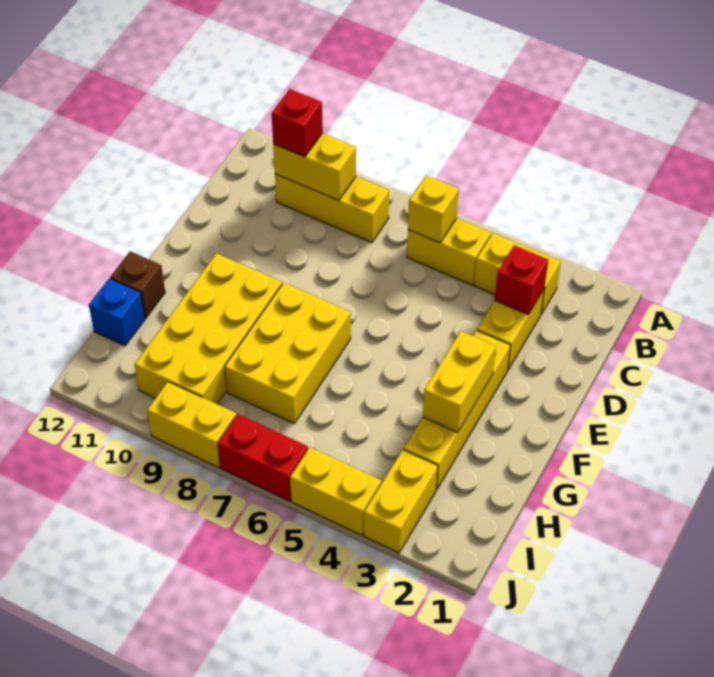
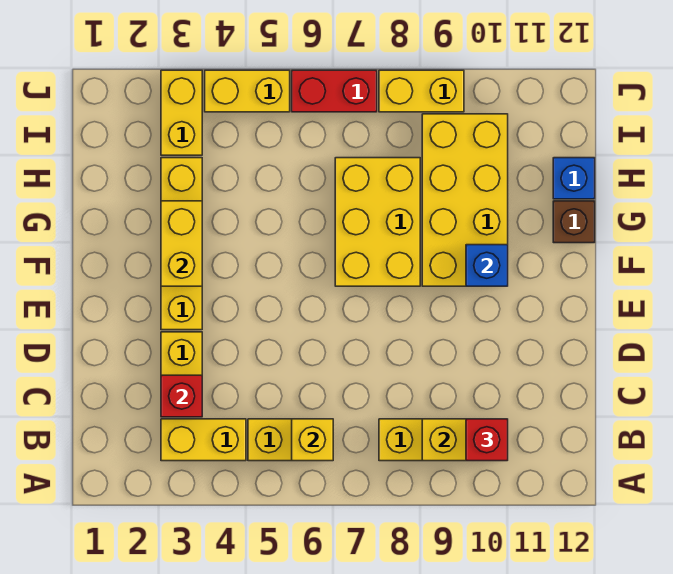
none -> blue brick F10 level 2

